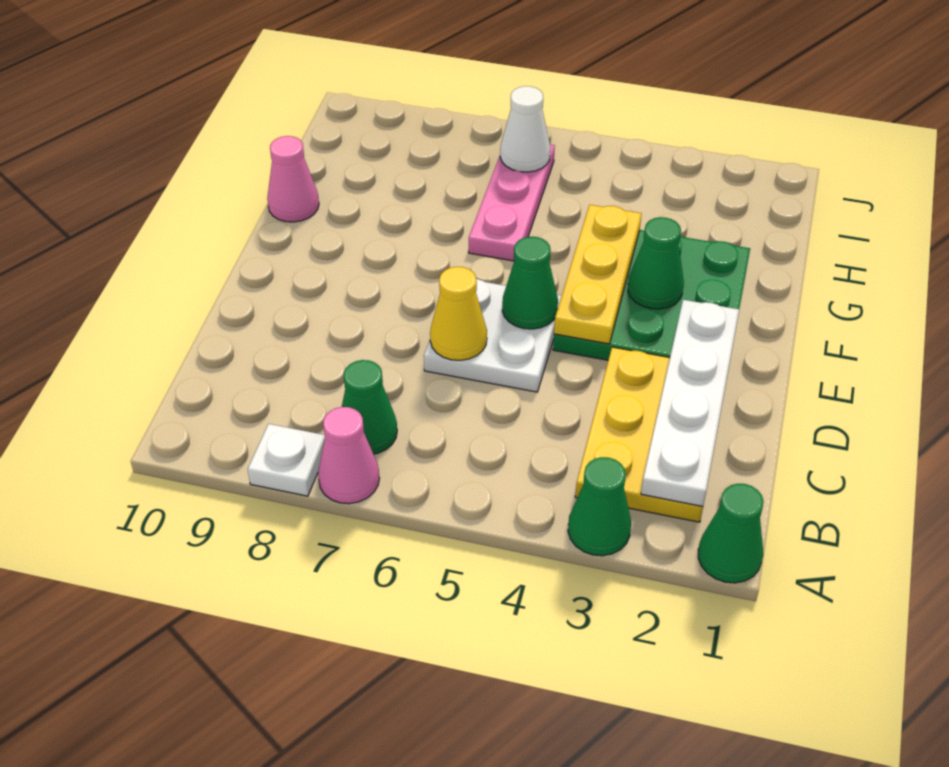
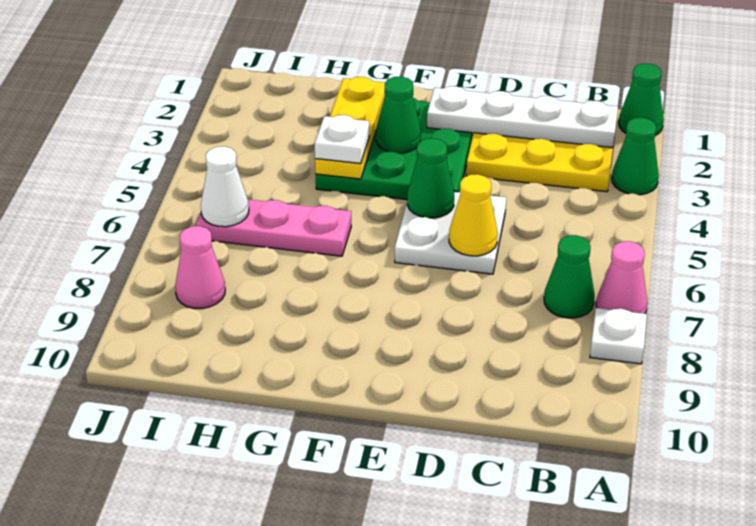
yellow plate E4:G4 level 2 -> yellow plate G2:G4 level 2
none -> white plate G4 level 3
pink cone G10 level 1 -> pink cone I8 level 1

